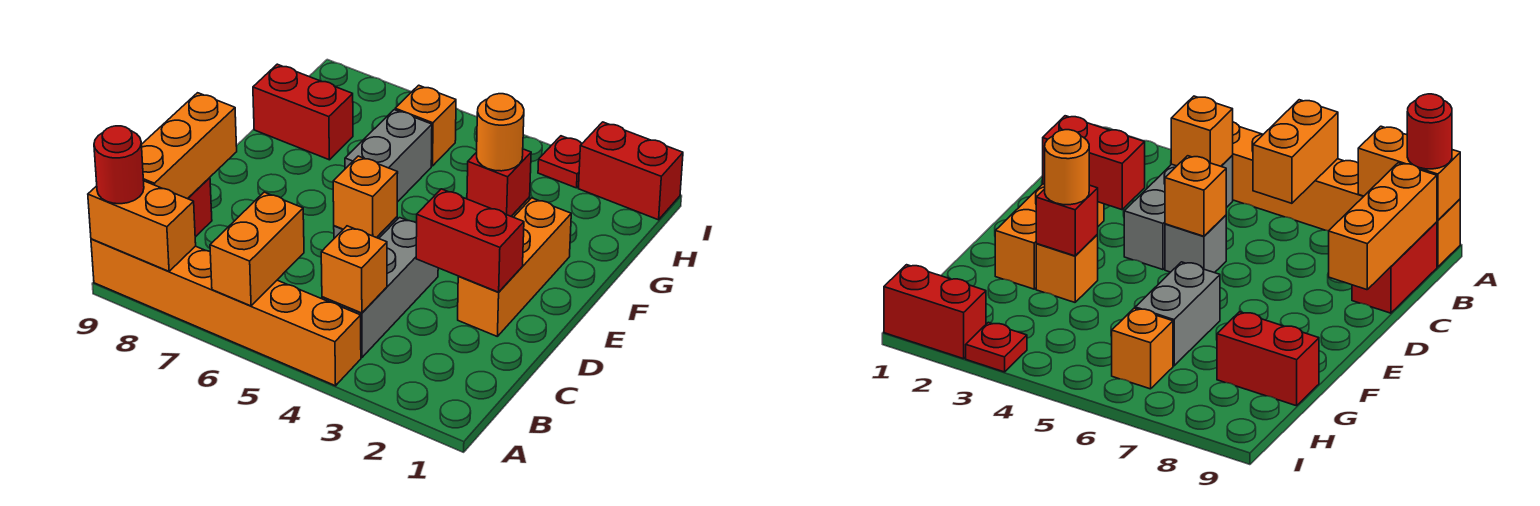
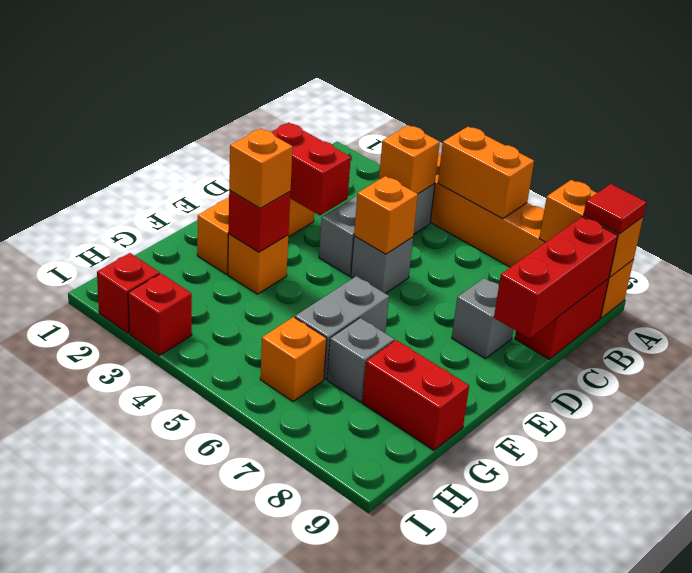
orange brick A6:B6 level 2 -> orange brick A5:A6 level 2
red round brick A9 level 3 -> red tile A9 level 3
orange brick B9:D9 level 2 -> red brick B9:D9 level 2
none -> grey brick D8 level 1
orange round brick F3 level 3 -> orange brick F3 level 3
none -> grey brick G7 level 1
red brick I1:I2 level 1 -> red brick I2 level 1
red plate I3 level 1 -> red brick I3 level 1

